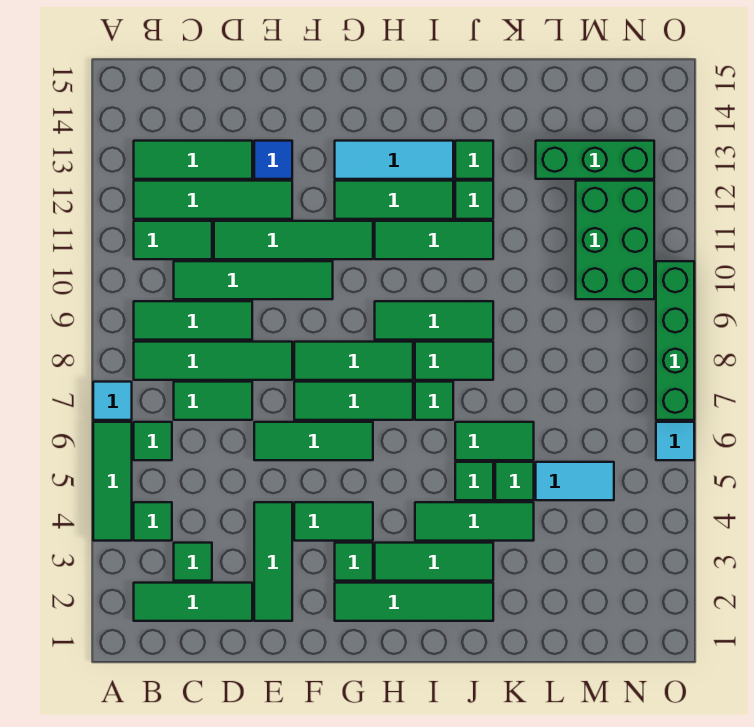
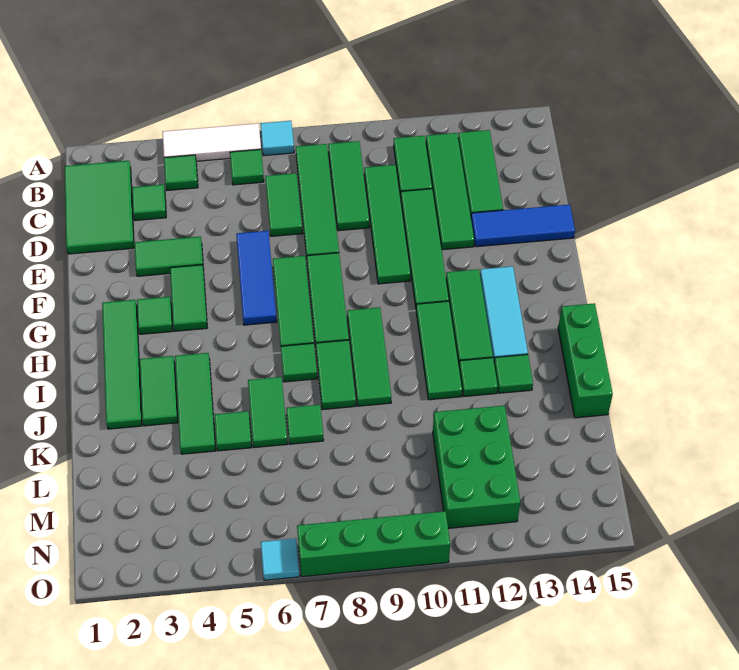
green tile A4:A6 level 1 -> white tile A4:A6 level 1
green tile B2:D2 level 1 -> green tile B1:D2 level 1
green tile E2:E4 level 1 -> green tile E3:E4 level 1
green tile E6:G6 level 1 -> blue tile E6:G6 level 1
blue tile E13 level 1 -> blue tile E13:E15 level 1
green tile H3:J3 level 1 -> green tile I3:J3 level 1
green tile J5 level 1 -> green tile K7 level 1
cyan tile L5:M5 level 1 -> none
green brick L13:N13 level 1 -> green brick I15:K15 level 1
green brick M10:N12 level 1 -> green brick L11:N12 level 1

